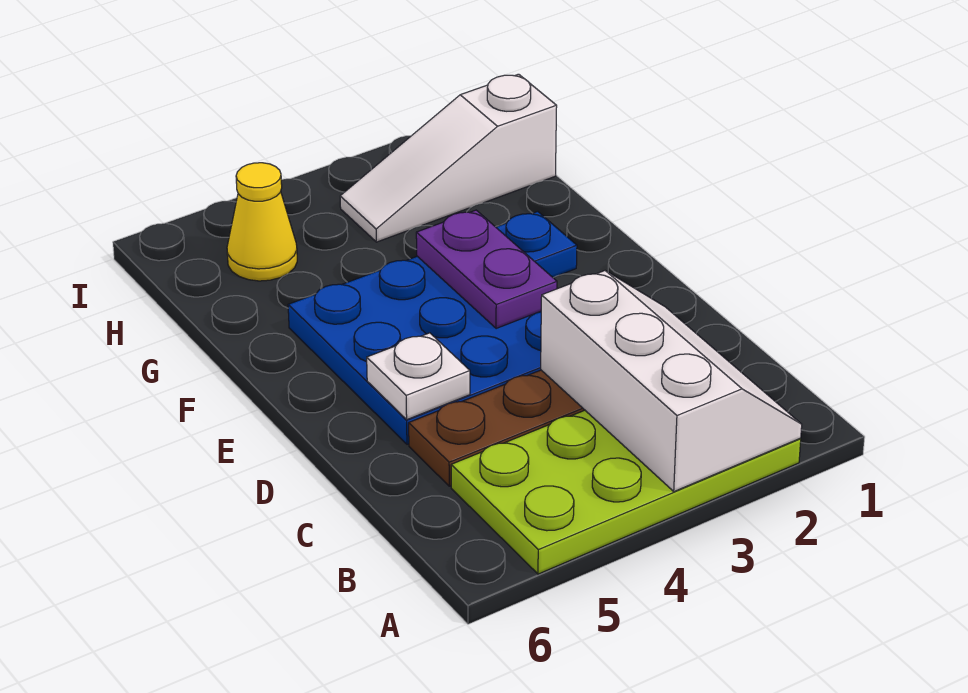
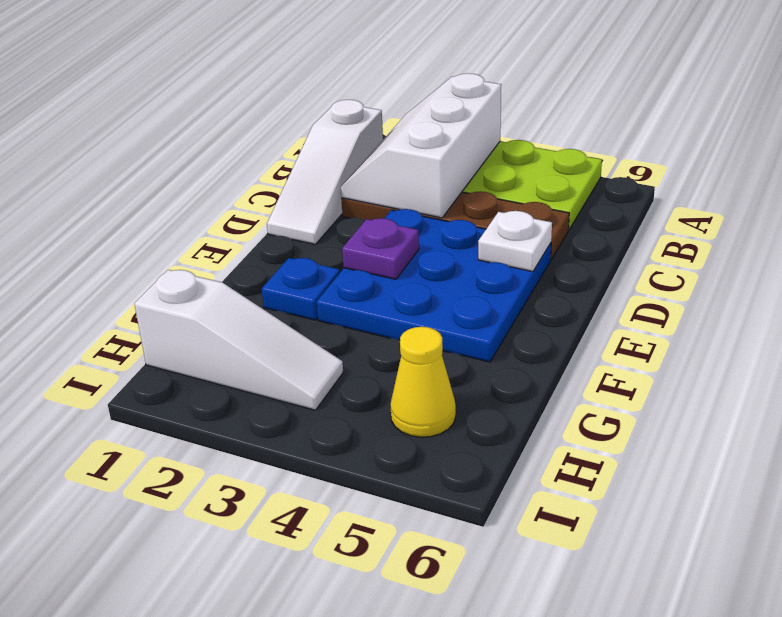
none -> white slope B1:D1 level 1 top B
purple plate E3:F3 level 2 -> purple plate E3 level 2

